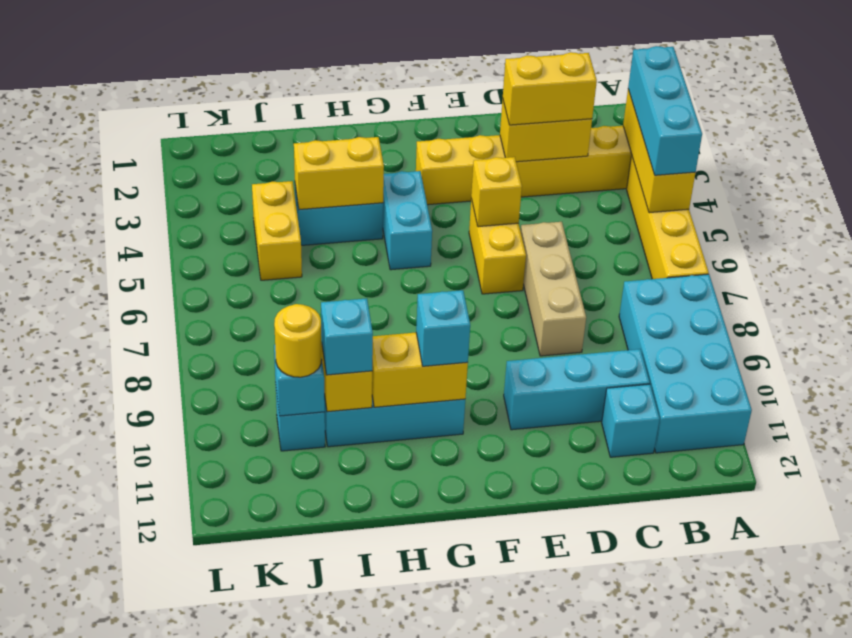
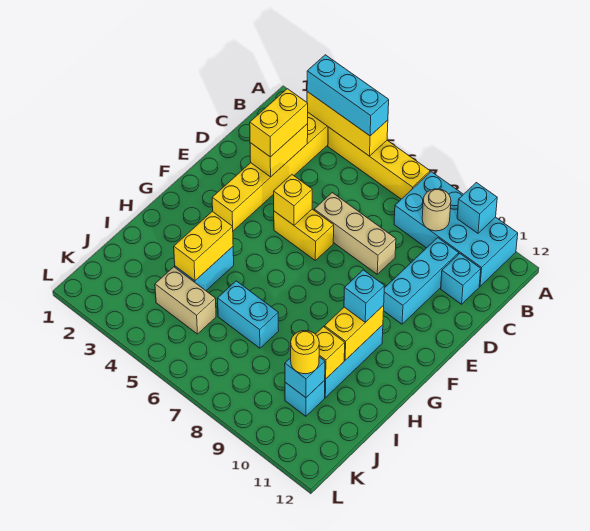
none -> tan round brick B9 level 2
cyan brick G4:G5 level 1 -> cyan brick I6:I7 level 1
cyan brick I10 level 3 -> cyan brick A10 level 2
yellow brick J4:J5 level 1 -> tan brick J4:J5 level 1

